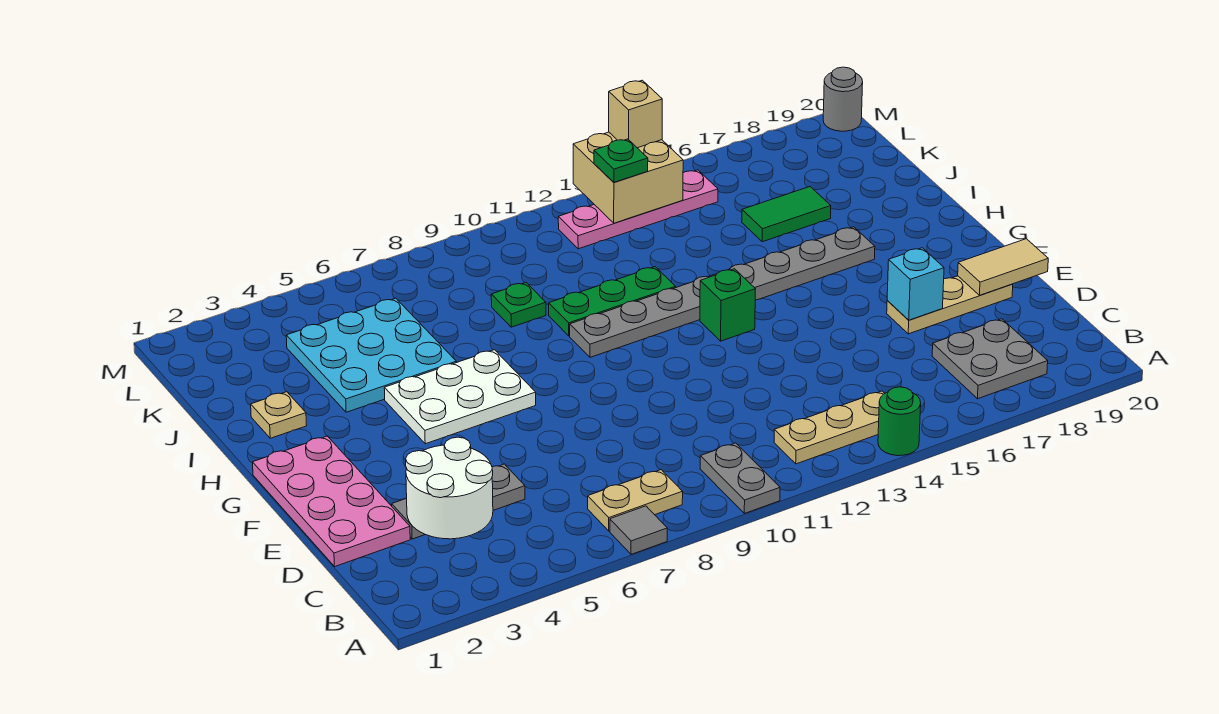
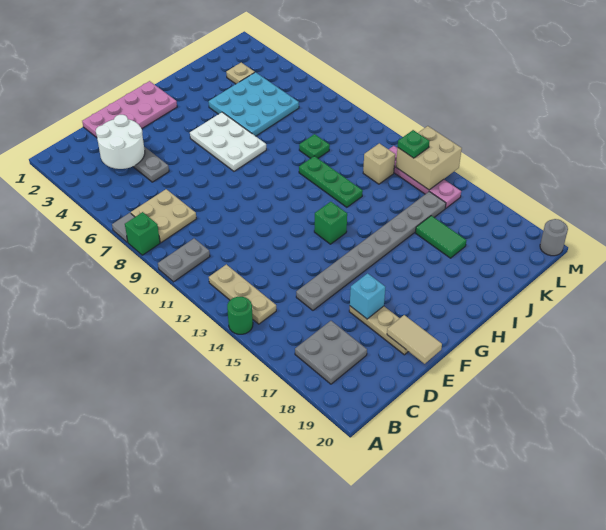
none -> green brick A8 level 1
tan plate B7:B8 level 1 -> tan plate B7:C8 level 1
grey plate H10:H17 level 1 -> grey plate D15:K15 level 1
tan plate I2 level 1 -> tan plate K3 level 1
tan brick M14 level 3 -> tan brick K12 level 1

